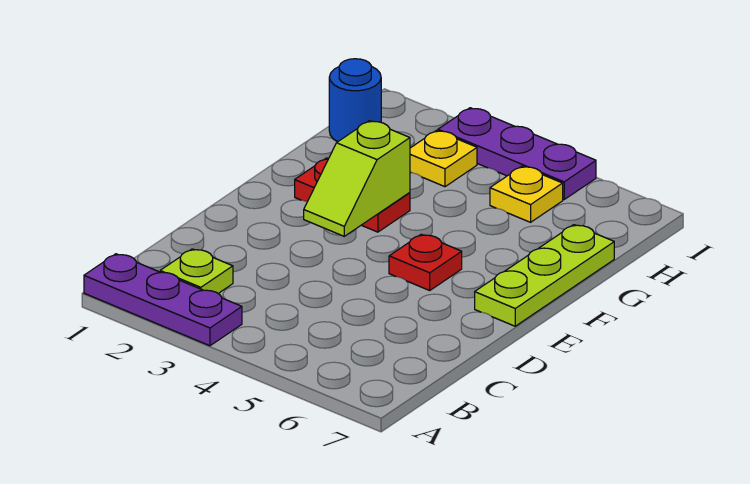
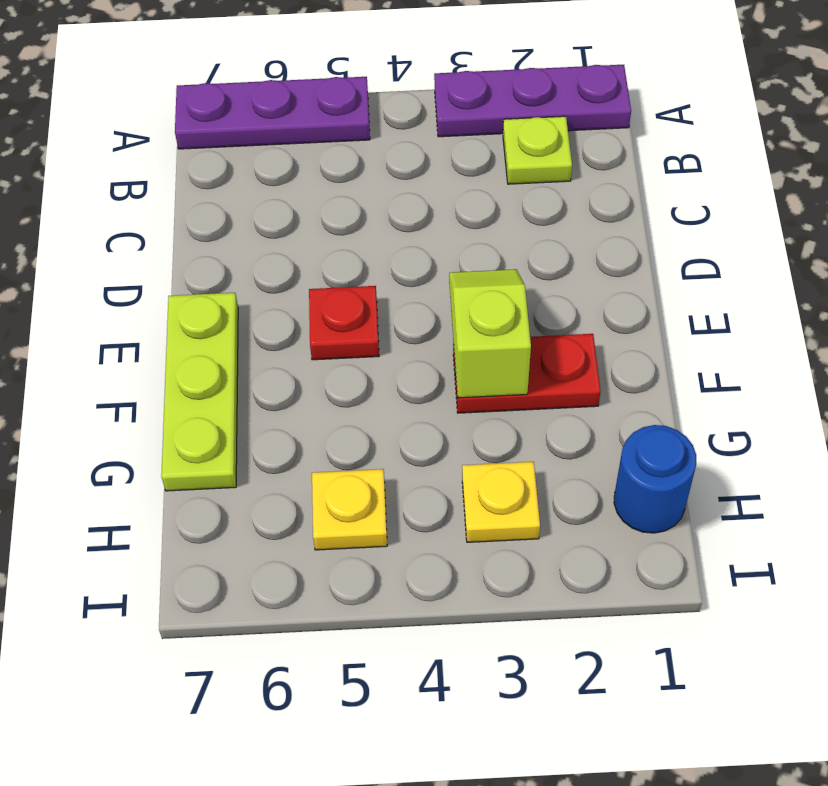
purple plate I3:I5 level 1 -> purple plate A5:A7 level 1

